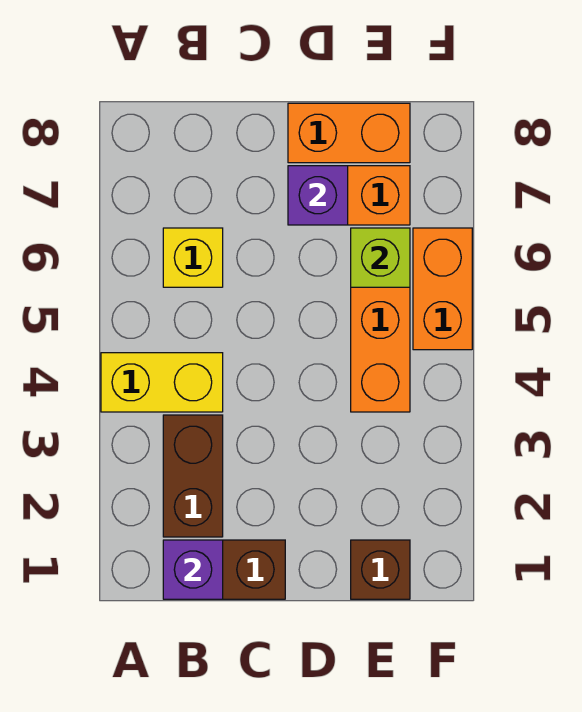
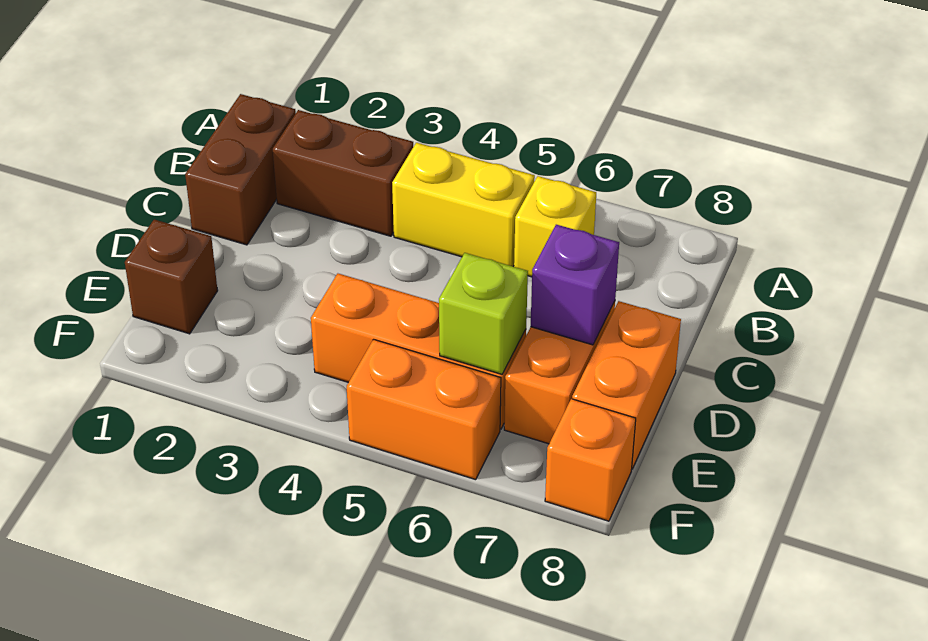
yellow brick A4:B4 level 1 -> yellow brick B4:B5 level 1
purple brick B1 level 2 -> none
none -> orange brick F8 level 1

